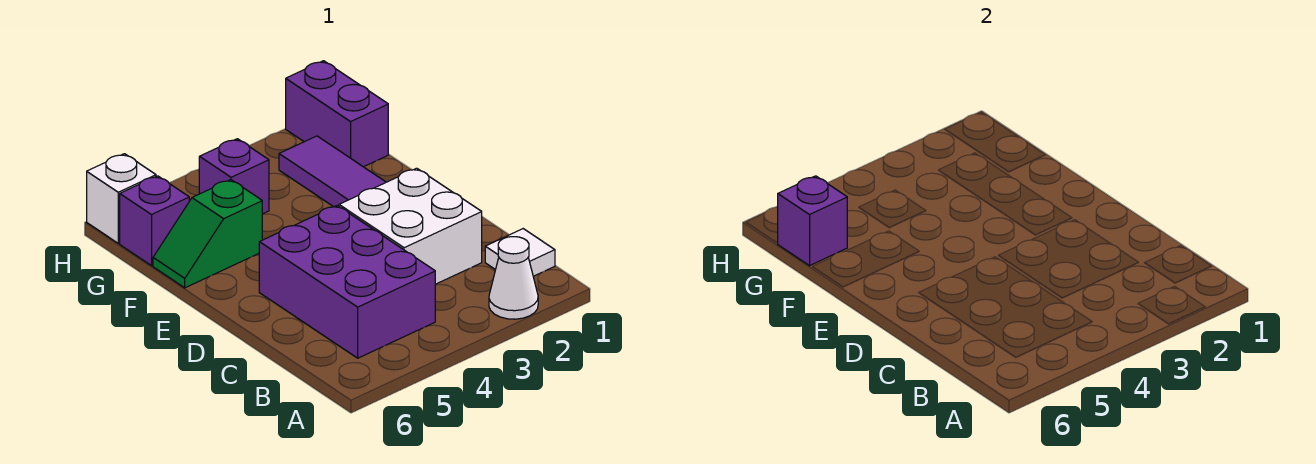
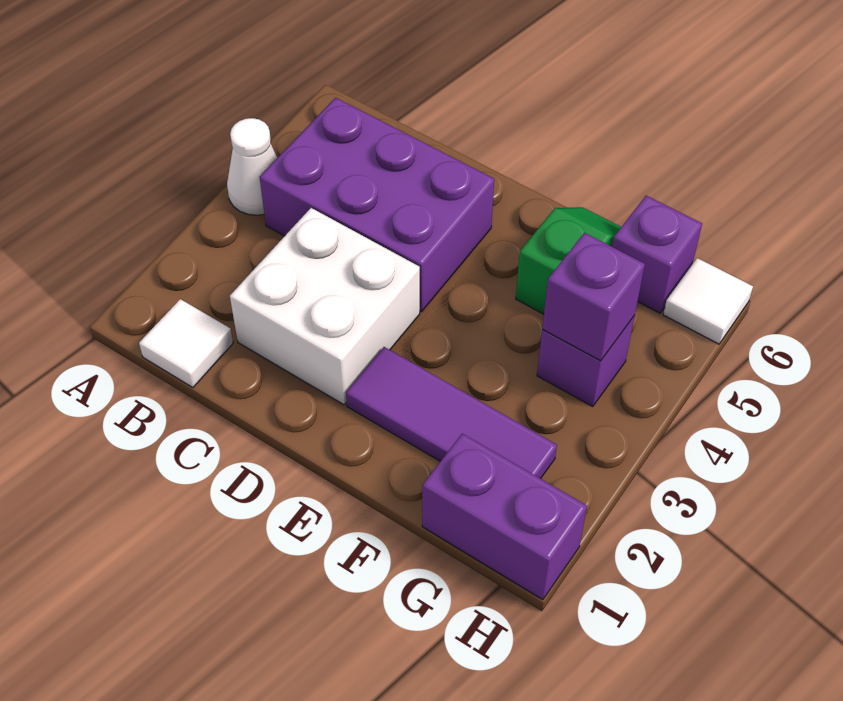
white cone A2 level 1 -> white cone A4 level 1
purple brick G6 level 2 -> purple brick G4 level 2
white brick H6 level 1 -> white tile H6 level 1

